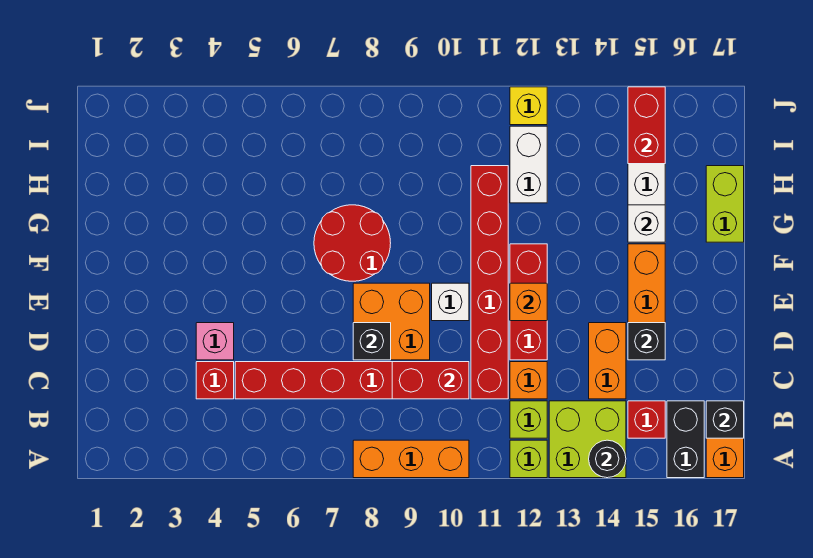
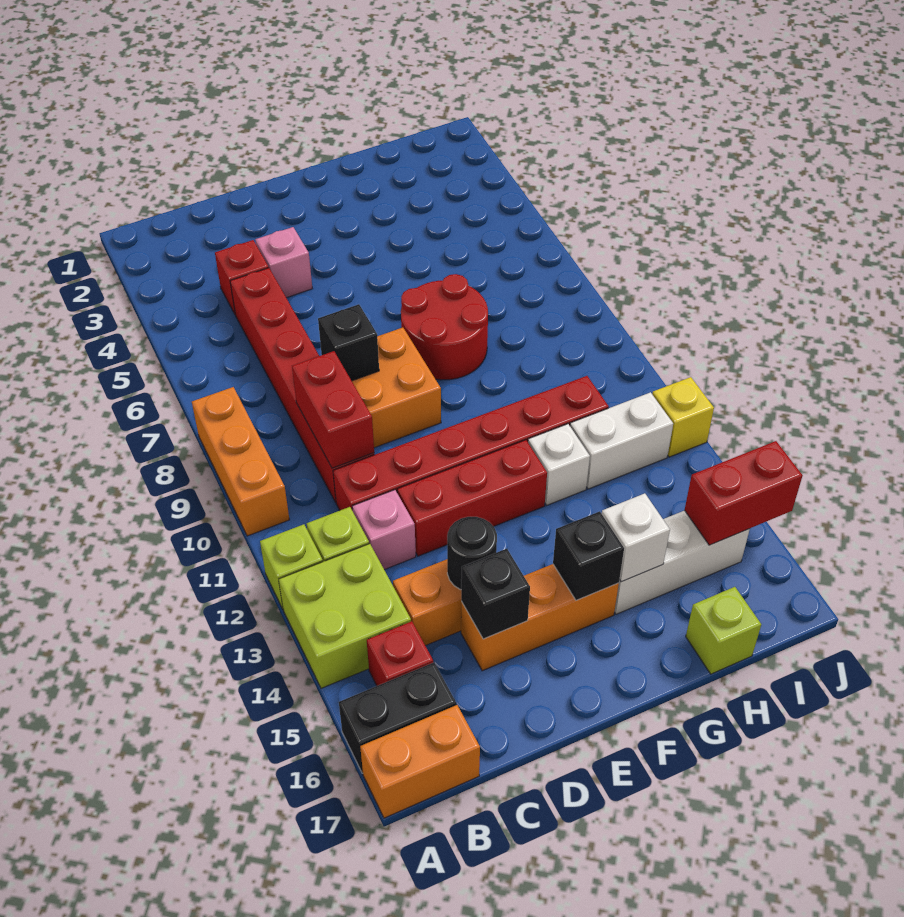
black round brick A14 level 2 -> black round brick D14 level 2
black brick B17 level 2 -> black brick F15 level 2
orange brick C12 level 1 -> pink brick C12 level 1
white brick E10 level 1 -> white brick G12 level 1
orange brick E12 level 2 -> none
lime brick G17:H17 level 1 -> lime brick H17 level 1

